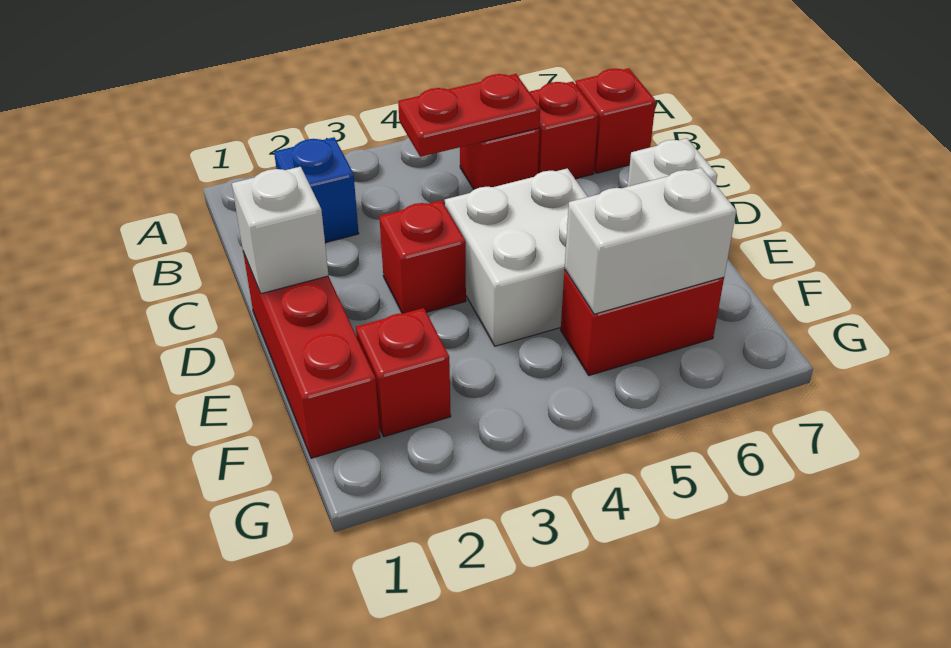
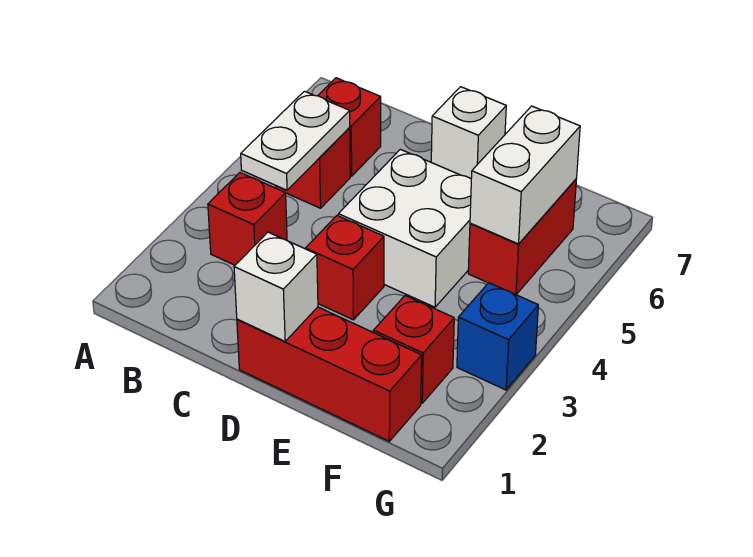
blue brick B2 level 1 -> blue brick G3 level 1
red plate B4:B5 level 2 -> white plate B4:B5 level 2
red brick B7 level 1 -> red brick B3 level 1

